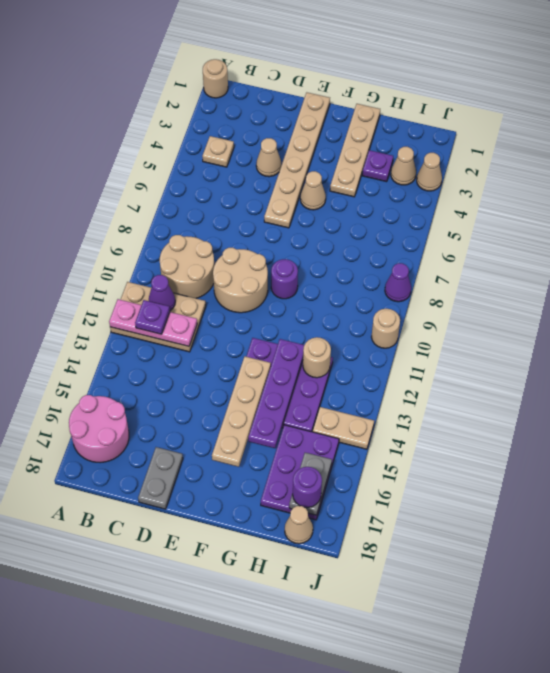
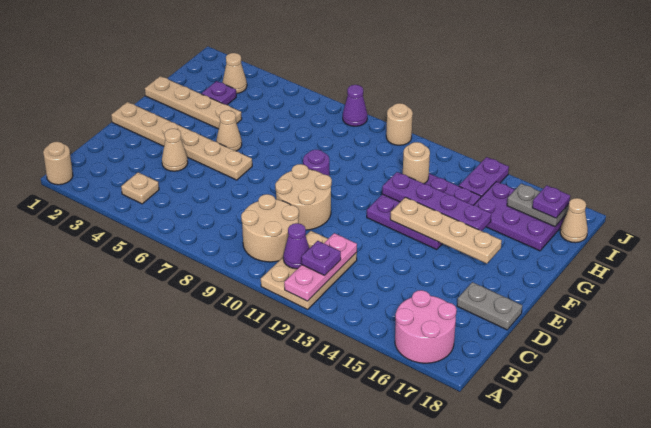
tan plate I14:J14 level 1 -> purple plate I14:J14 level 1
purple round brick I17 level 3 -> purple plate I17 level 3
tan cone J3 level 1 -> none

